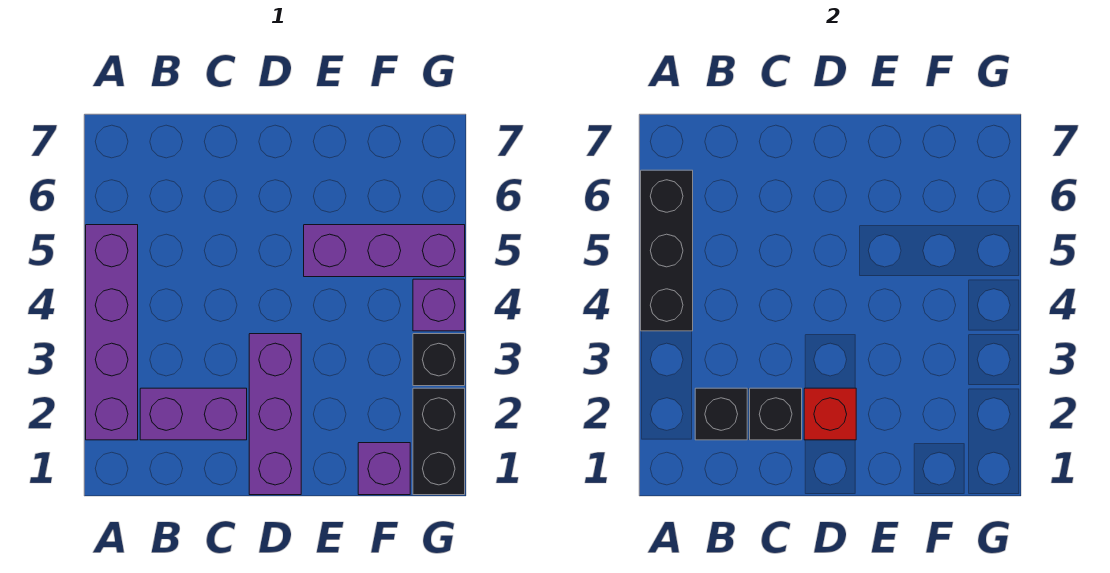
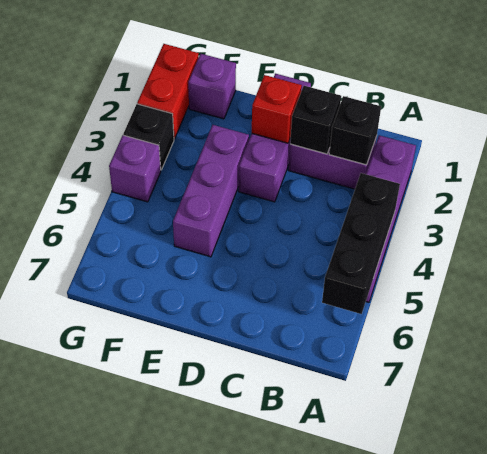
purple brick E5:G5 level 1 -> purple brick E3:E5 level 1
black brick G1:G2 level 1 -> red brick G1:G2 level 1

